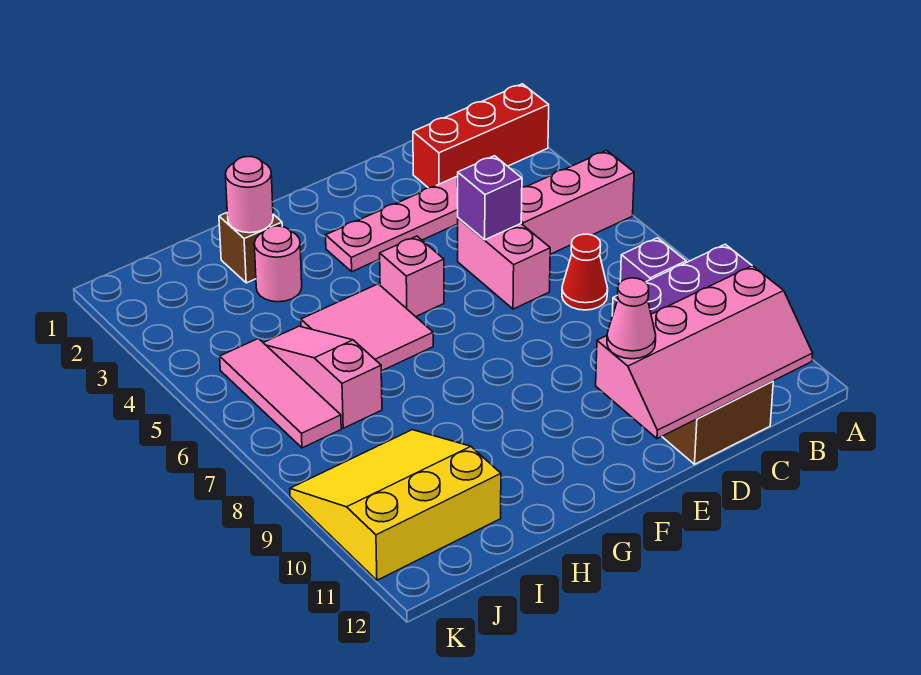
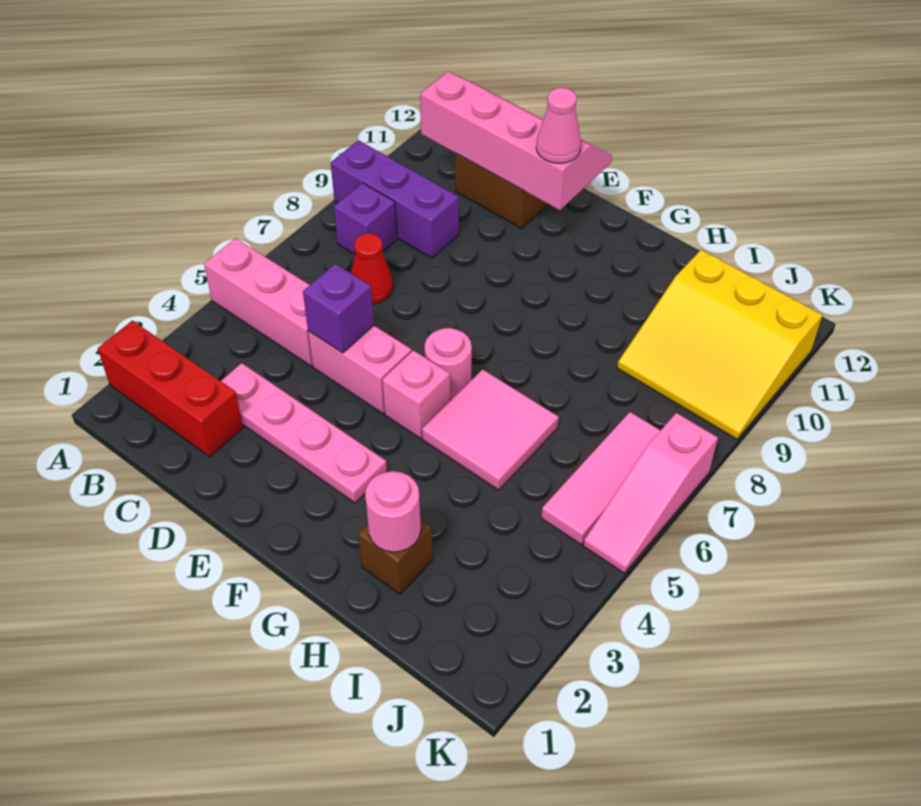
pink brick D5:D6 level 1 -> pink brick D5:E5 level 1
pink round brick H3 level 1 -> pink round brick F6 level 1
pink slope I5:I7 level 1 top 7 -> pink slope K5:K7 level 1 top 7

